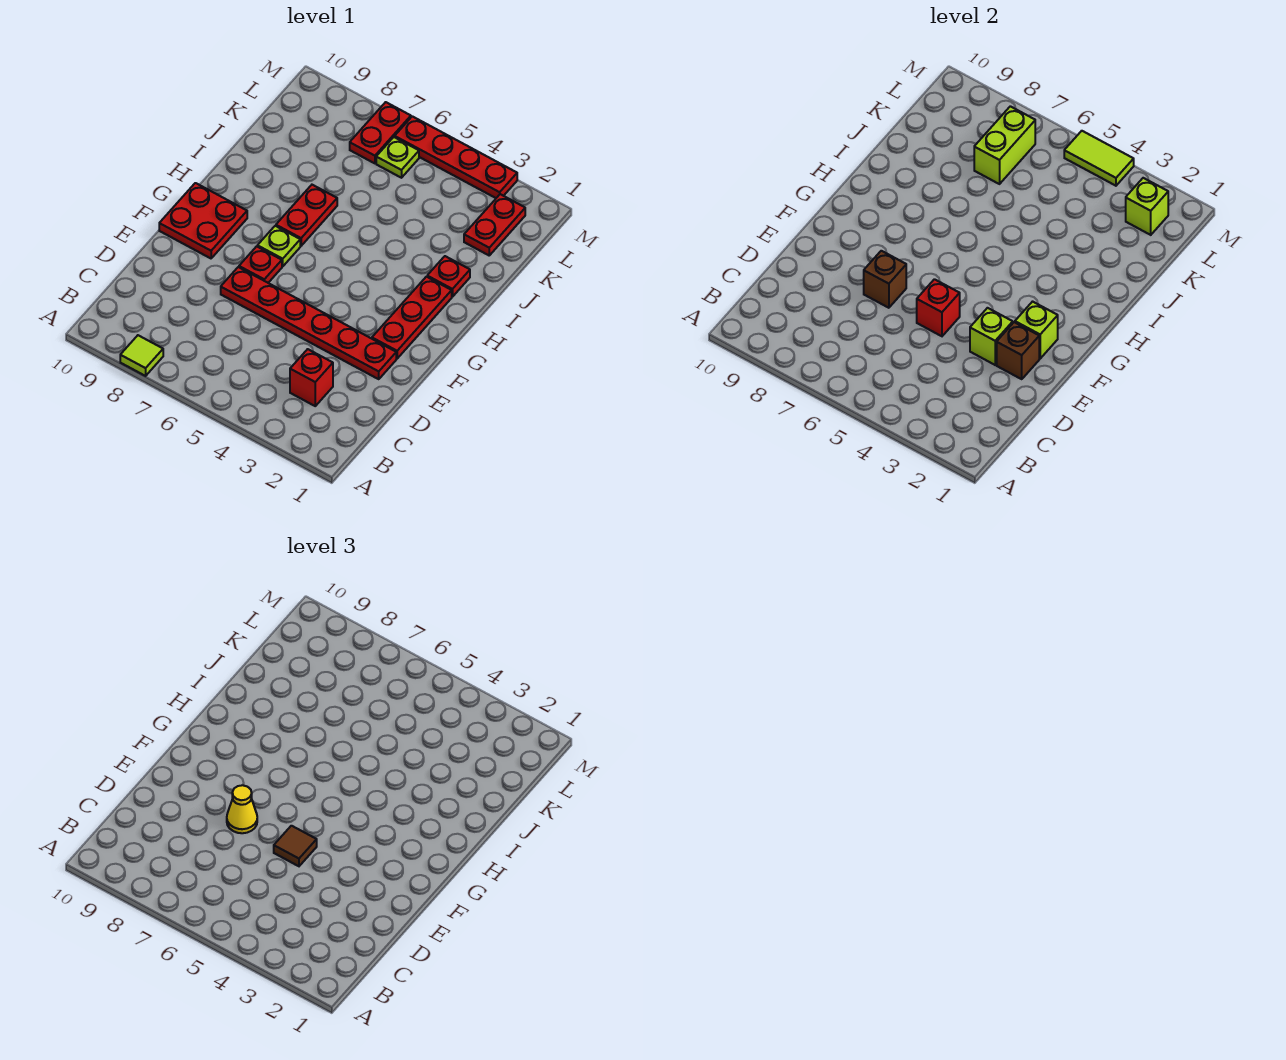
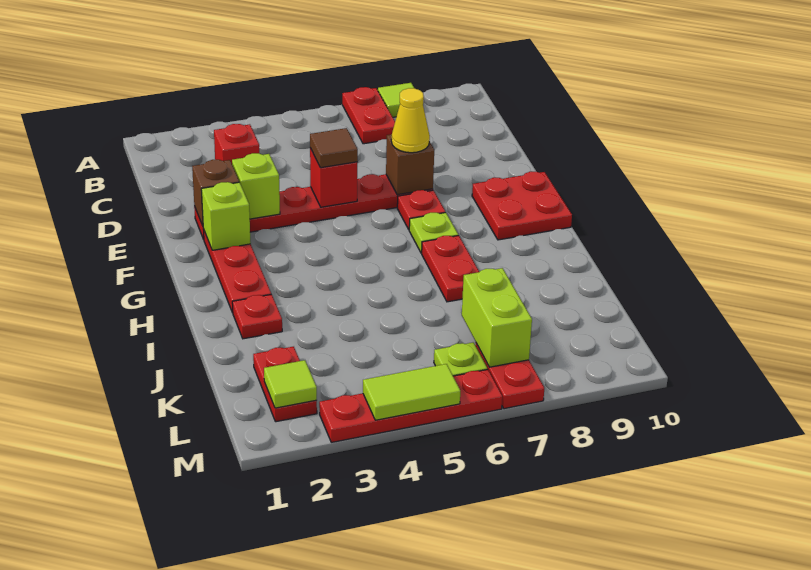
none -> red plate A7:B7 level 1
lime brick L2 level 2 -> lime tile L2 level 2

